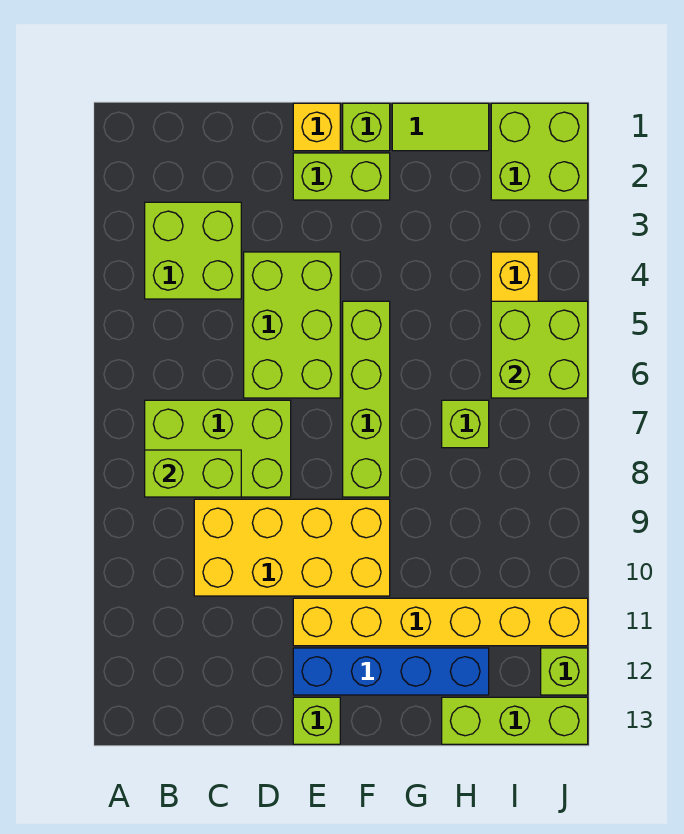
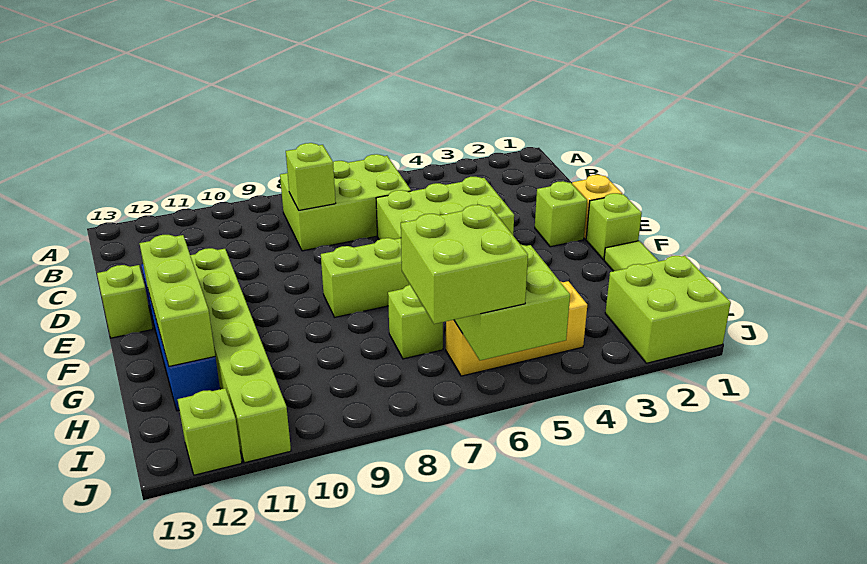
lime brick B3:C4 level 1 -> lime brick I6:J7 level 3
lime brick B7:D8 level 1 -> lime brick B6:C8 level 1
lime brick B8:C8 level 2 -> lime brick C8 level 2
yellow brick C9:F10 level 1 -> none
lime brick E2:F2 level 1 -> lime brick E2 level 1
yellow brick E11:J11 level 1 -> lime brick E11:J11 level 1
lime brick H13:J13 level 1 -> lime brick F12:H12 level 2

